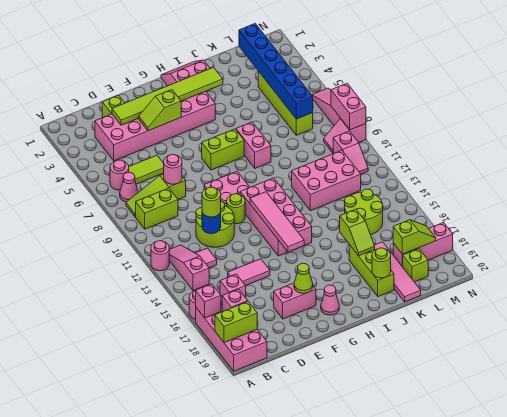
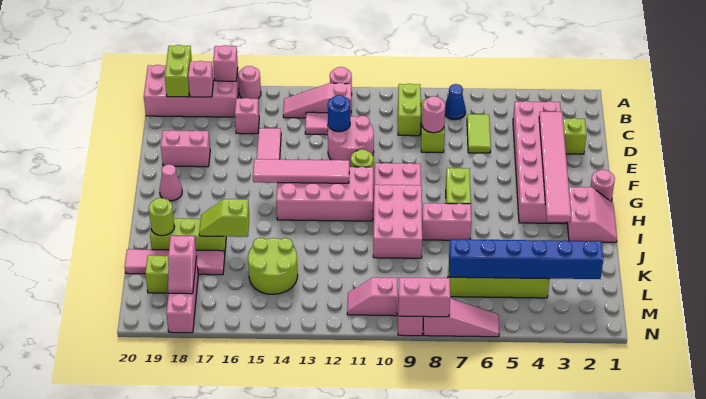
pink round brick B6 level 1 -> pink round brick G1 level 1
pink cone B7 level 1 -> blue cone B7 level 1
pink slope B12:B14 level 1 top 14 -> pink slope B12:B14 level 1 top 12
lime tile D3:I3 level 2 -> pink tile D3:I3 level 2
lime round brick D11:E12 level 1 -> pink round brick D11:E12 level 1
lime round brick D12 level 3 -> none
lime slope E4:F4 level 2 top F -> none
pink brick E18:F18 level 1 -> pink brick E18:E19 level 1
lime cone F18 level 2 -> none
pink brick J11:L12 level 1 -> pink brick H9:J10 level 1
lime slope L18:M18 level 2 top L -> pink slope L18:M18 level 2 top L

